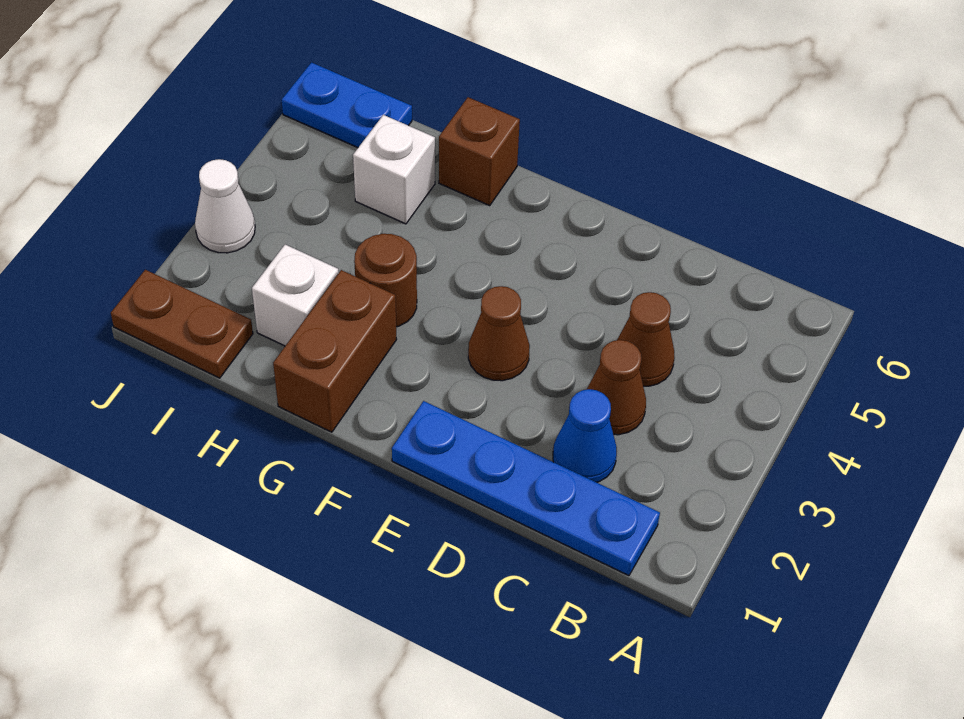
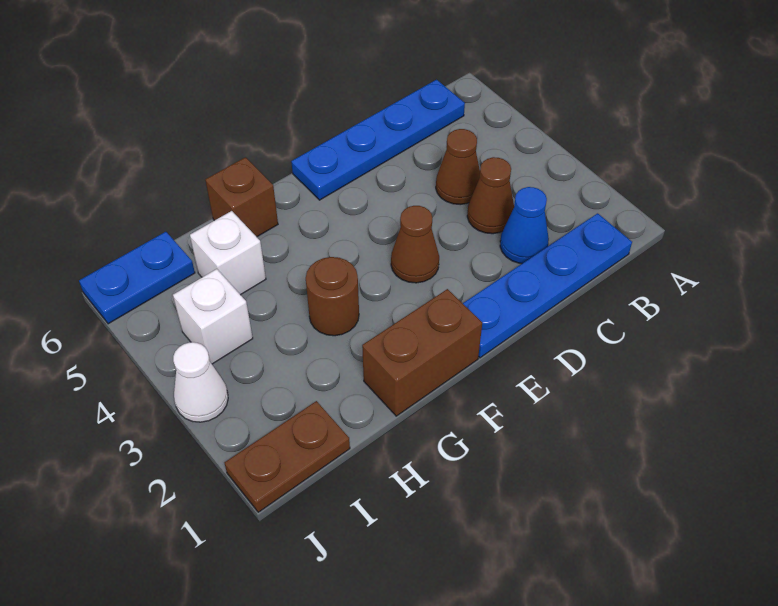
none -> blue plate B6:E6 level 1
brown brick G1:G2 level 1 -> brown brick F1:G1 level 1
white brick H2 level 1 -> white brick I4 level 1

